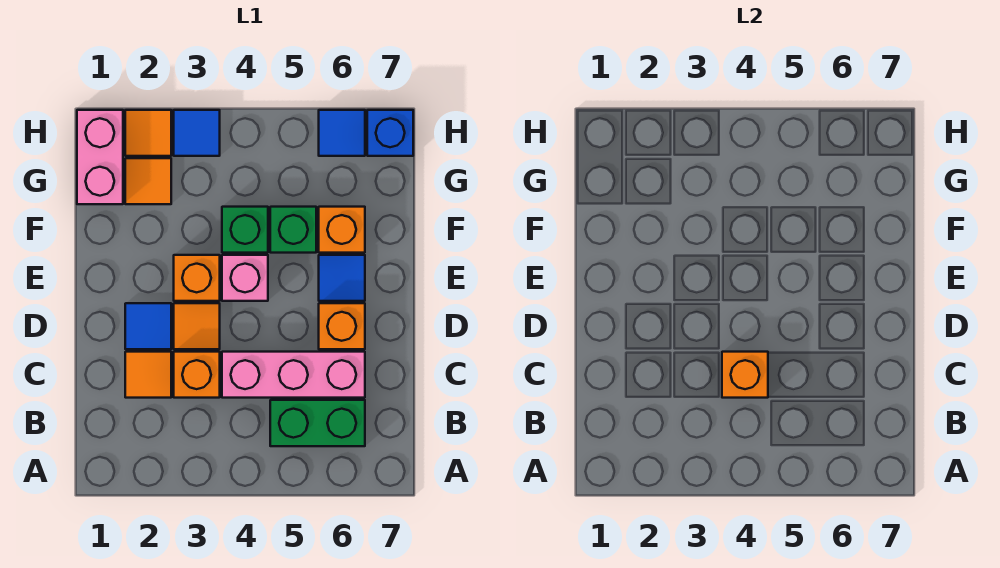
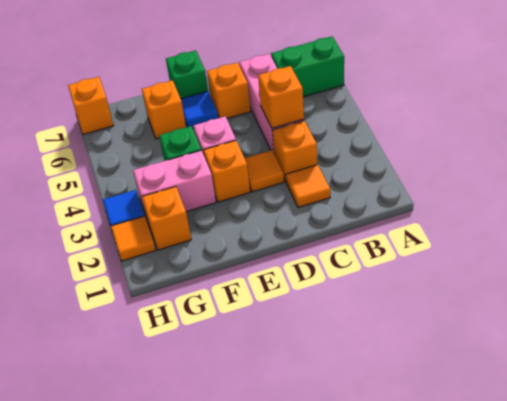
green brick B5:B6 level 1 -> green brick A6:B6 level 1
blue tile D2 level 1 -> none
green brick F5 level 1 -> green brick E7 level 1
pink brick G1:H1 level 1 -> pink brick F3:G3 level 1
orange tile G2 level 1 -> orange brick G2 level 1
blue tile H6 level 1 -> none
blue brick H7 level 1 -> orange brick H7 level 1

